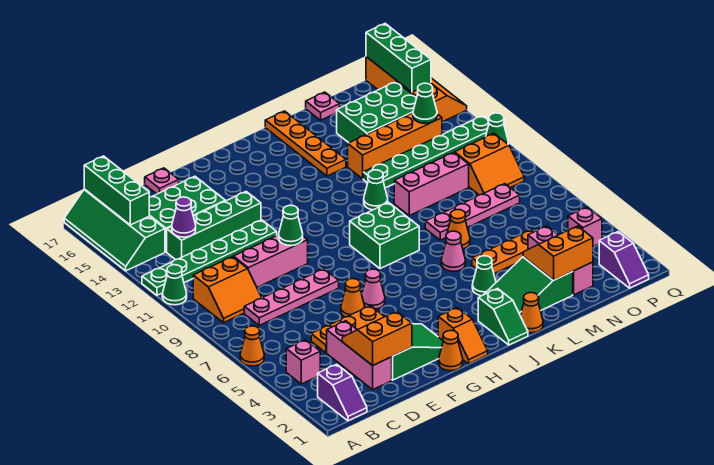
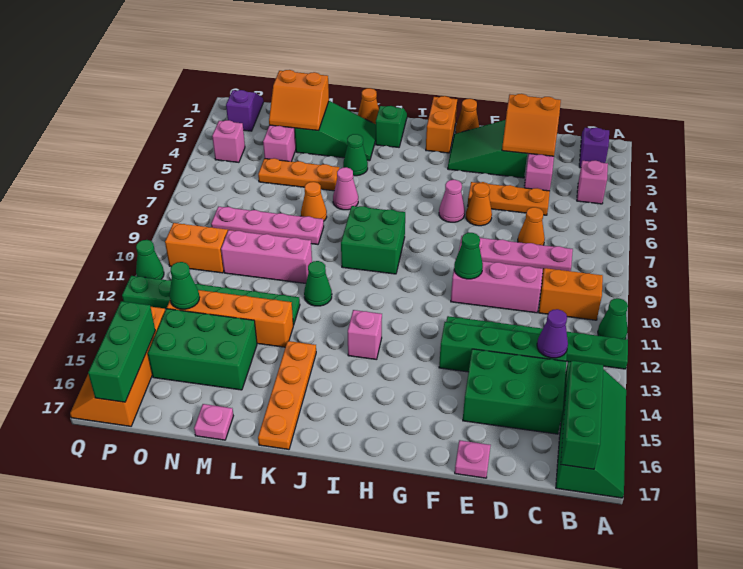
orange cone A6 level 1 -> orange cone D7 level 1
orange slope H1:H2 level 1 top 2 -> orange brick H1:H2 level 1
none -> pink brick I13 level 1

